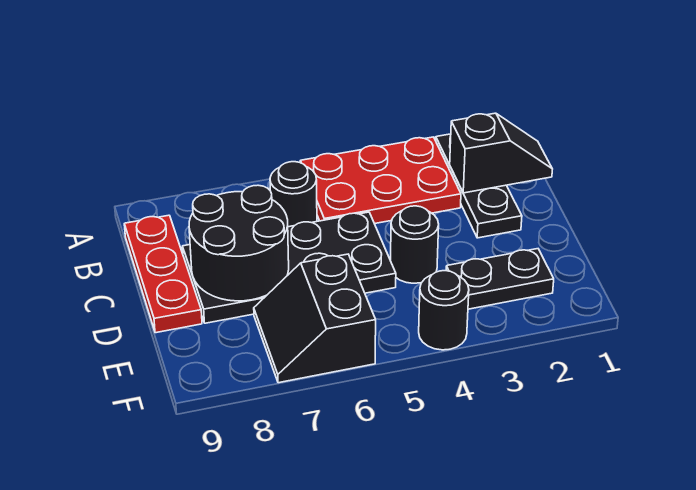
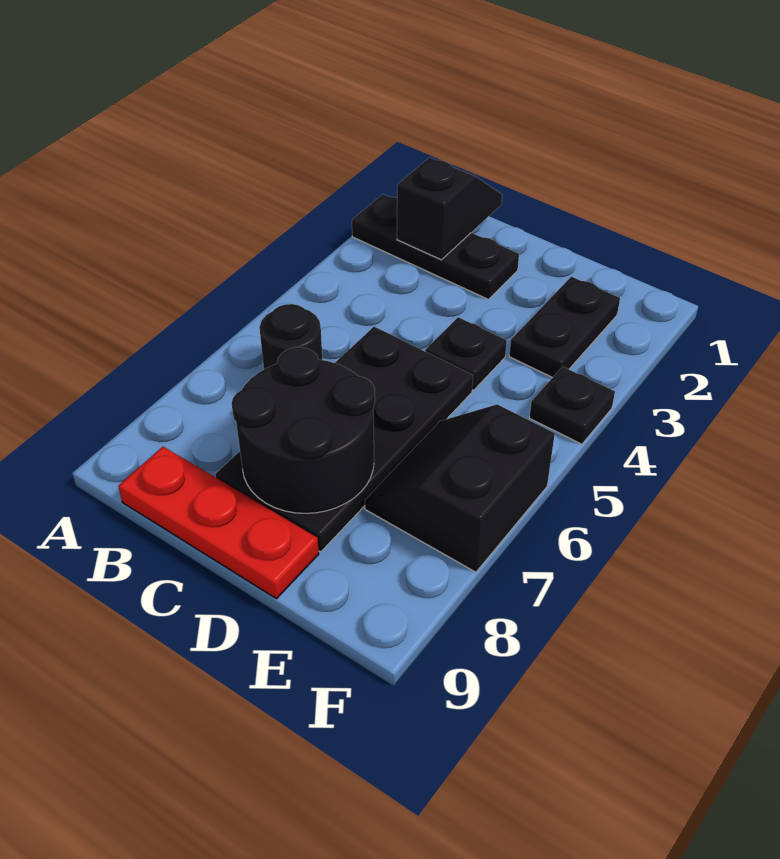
red plate A3:B5 level 1 -> none
black round brick D4 level 1 -> black plate D4 level 1
black slope E6:F7 level 1 top 6 -> black slope E6:F7 level 1 top F
black round brick F4 level 1 -> black plate F4 level 1

